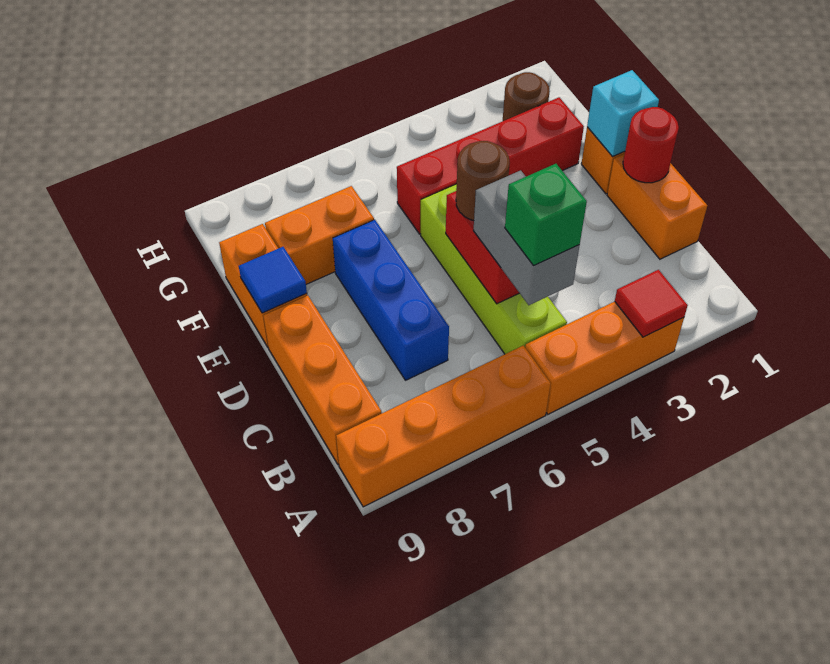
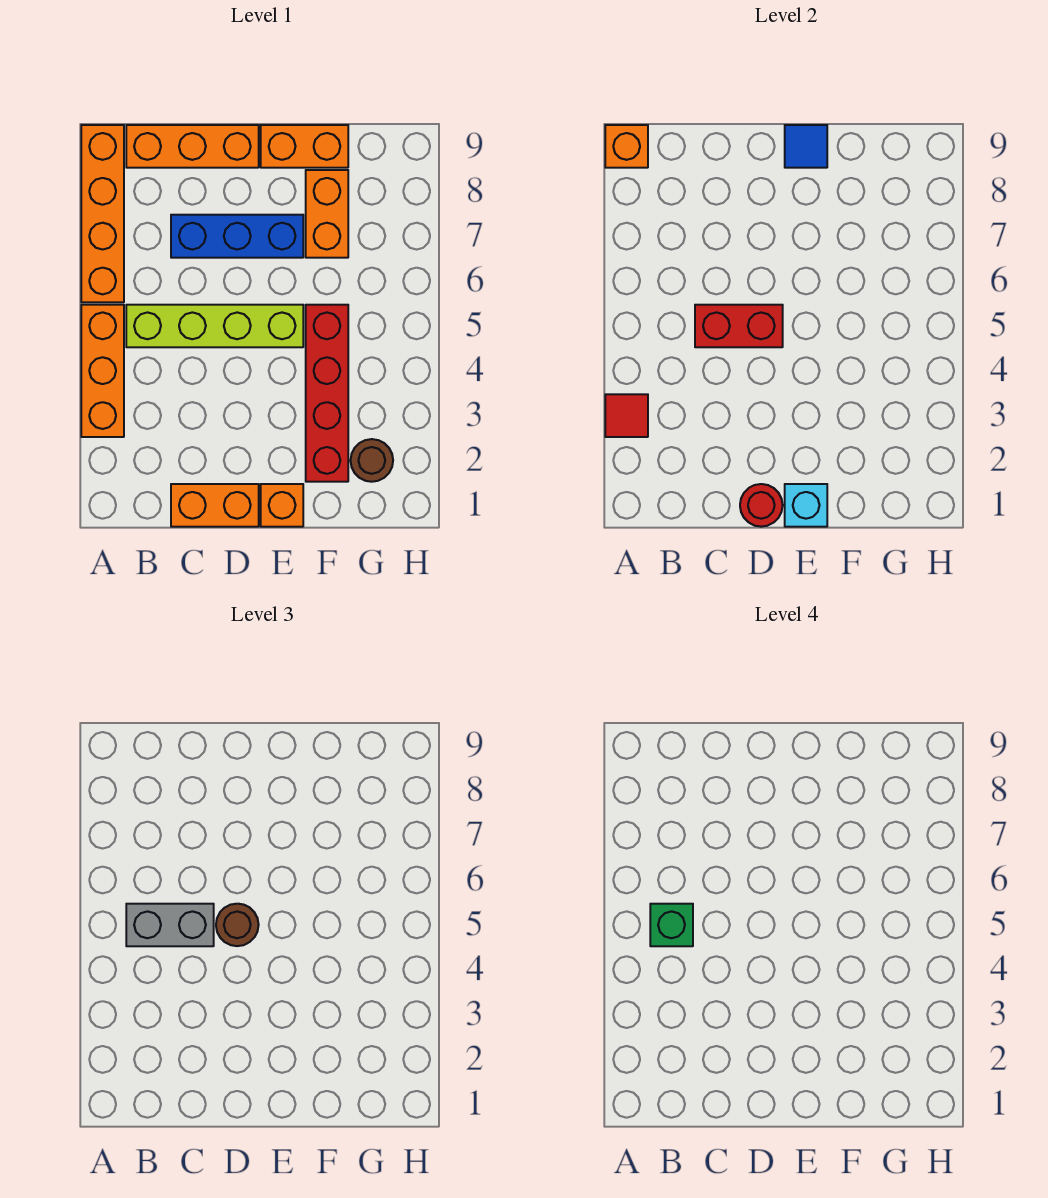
none -> orange brick A9 level 2

